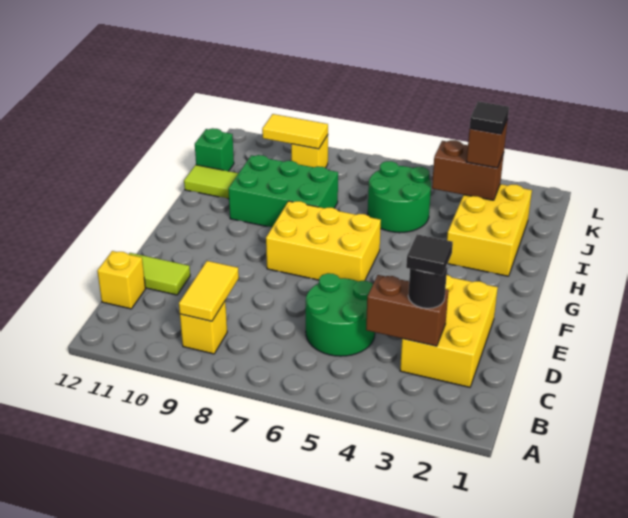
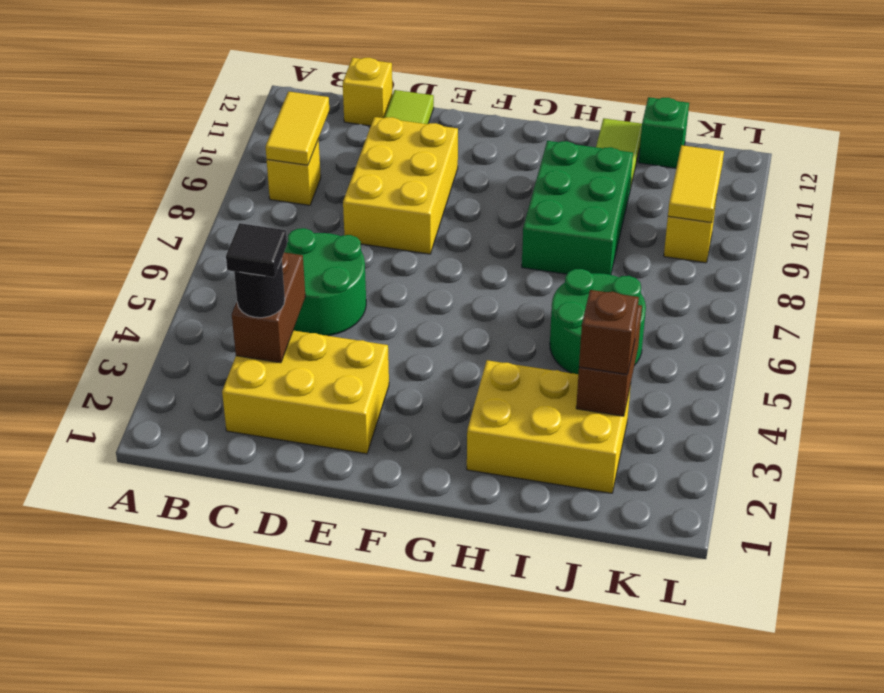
yellow tile B9:C9 level 2 -> yellow tile B9:B10 level 2
yellow brick F6:G8 level 1 -> yellow brick D8:E10 level 1
black tile J3 level 4 -> none

